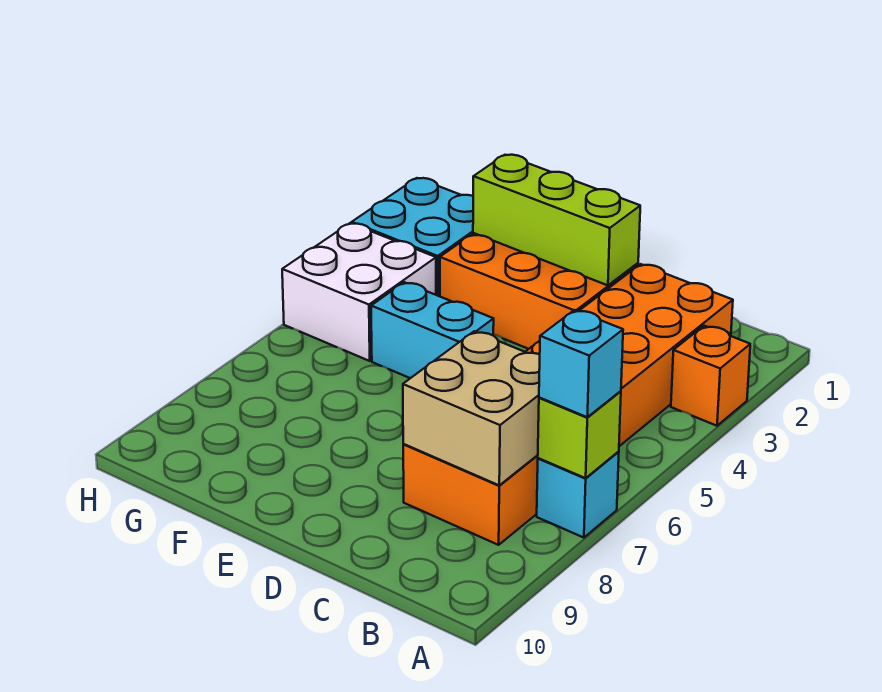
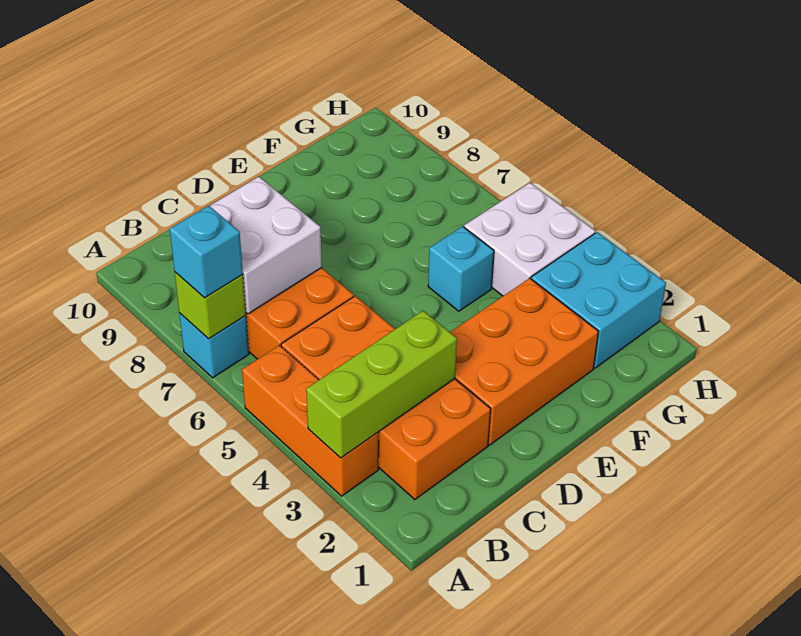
orange brick A3 level 1 -> orange brick A3:A5 level 1
tan brick B7:C8 level 2 -> white brick B7:C8 level 2
lime brick D2:F2 level 2 -> lime brick A3:C3 level 2
cyan brick E5:F5 level 1 -> cyan brick F5 level 1

